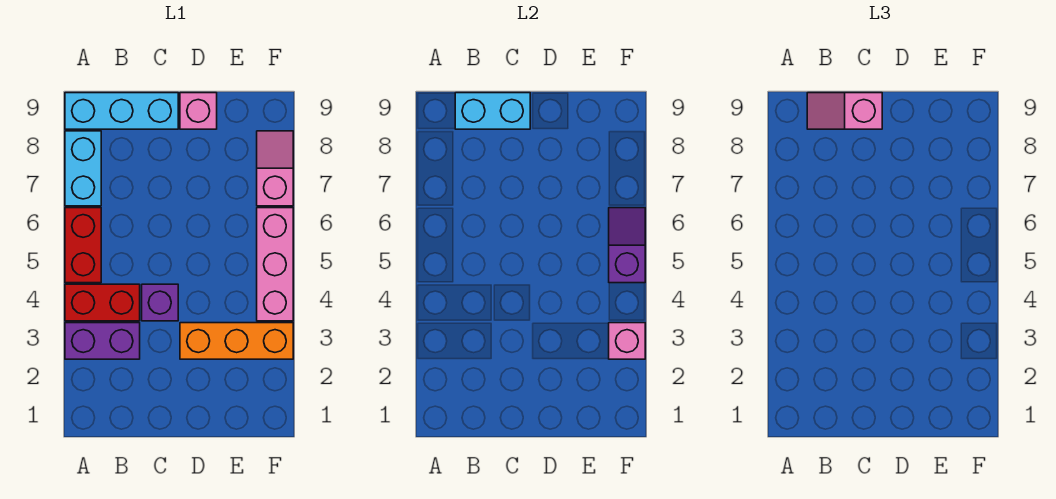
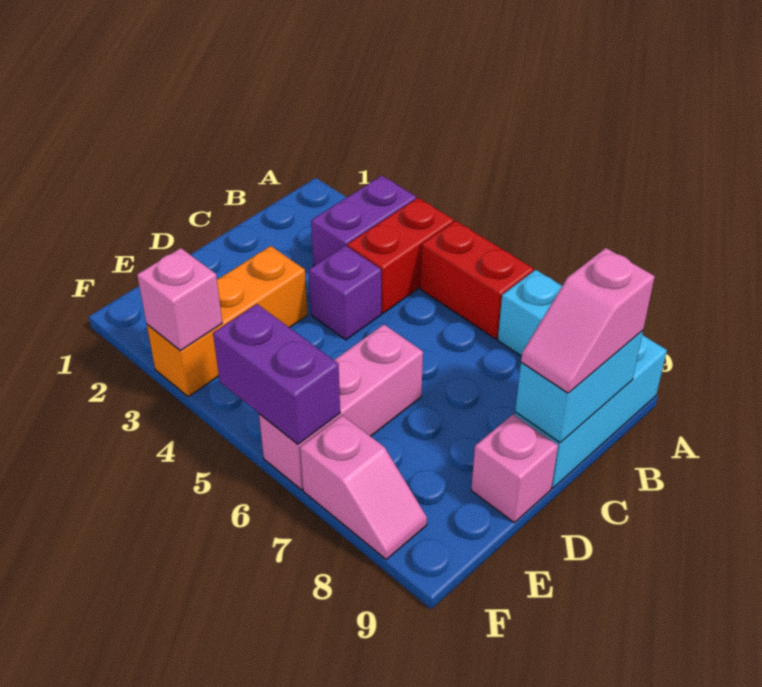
pink slope B9:C9 level 3 top C -> pink slope B9:C9 level 3 top B
pink brick F4:F6 level 1 -> pink brick D6:F6 level 1
purple slope F5:F6 level 2 top 5 -> purple brick F5:F6 level 2

